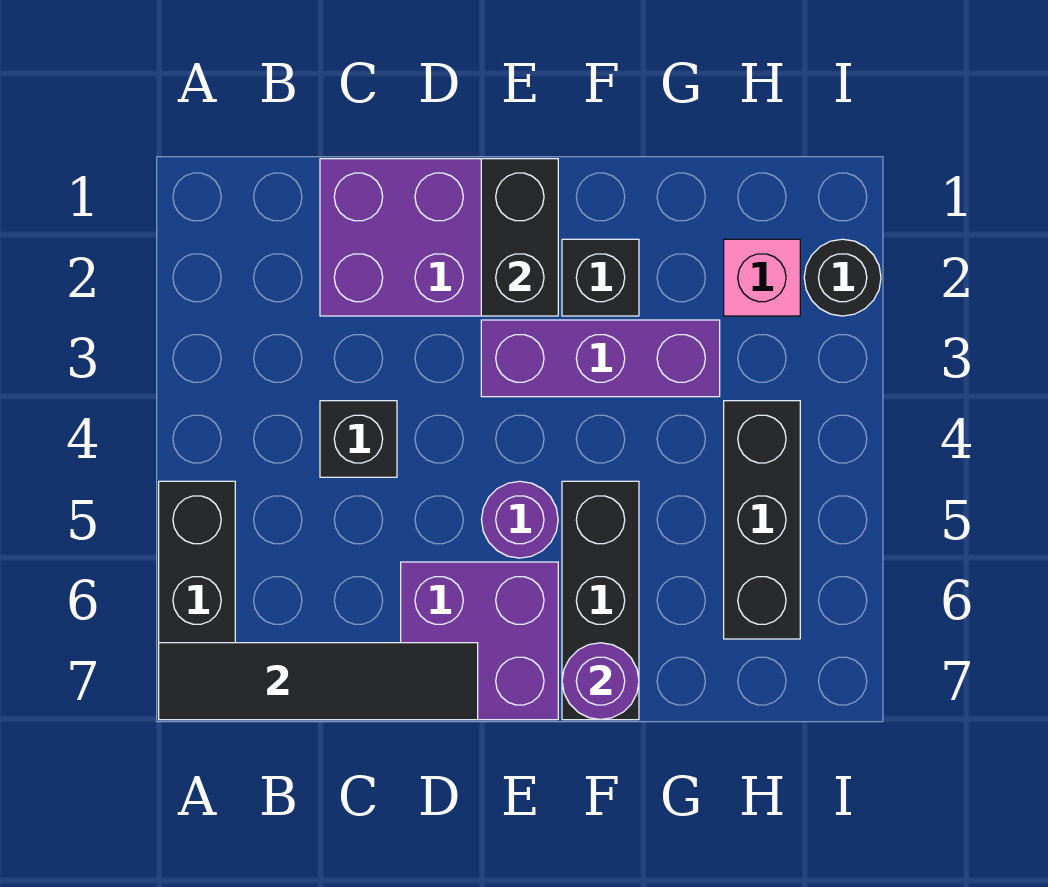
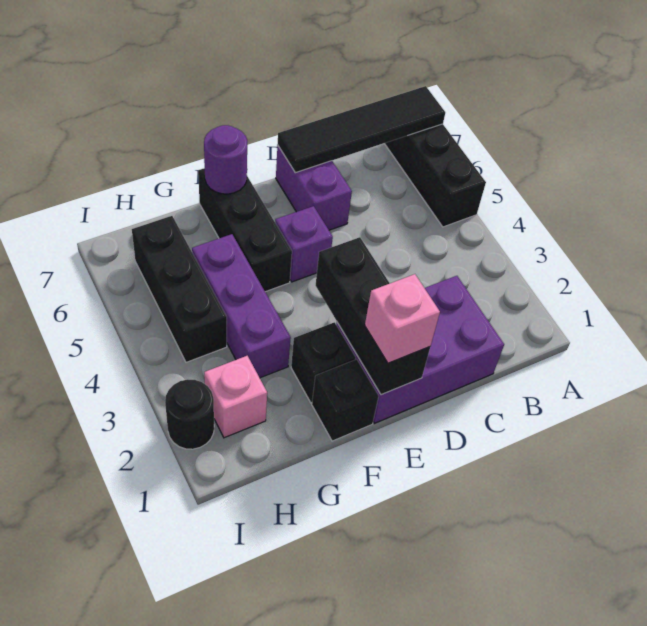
black brick C4 level 1 -> black brick F1 level 1
purple brick D6:E7 level 1 -> purple brick D6:D7 level 1
black brick E1:E2 level 2 -> black brick E1:E3 level 2
none -> pink brick E1 level 3
purple brick E3:G3 level 1 -> purple brick G3:G5 level 1
purple round brick E5 level 1 -> purple brick E5 level 1

